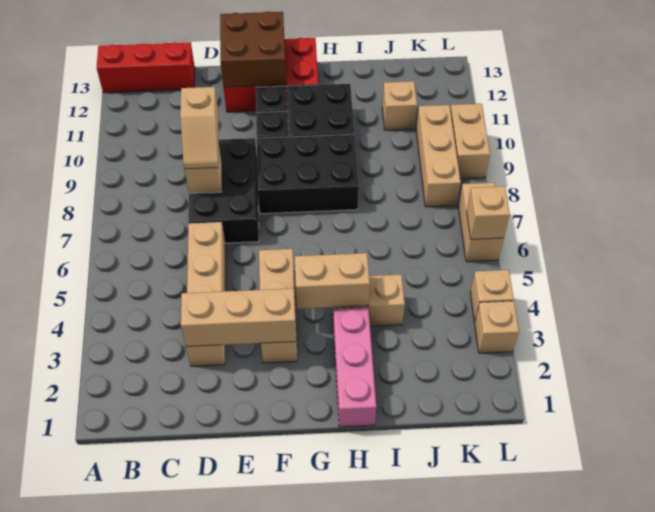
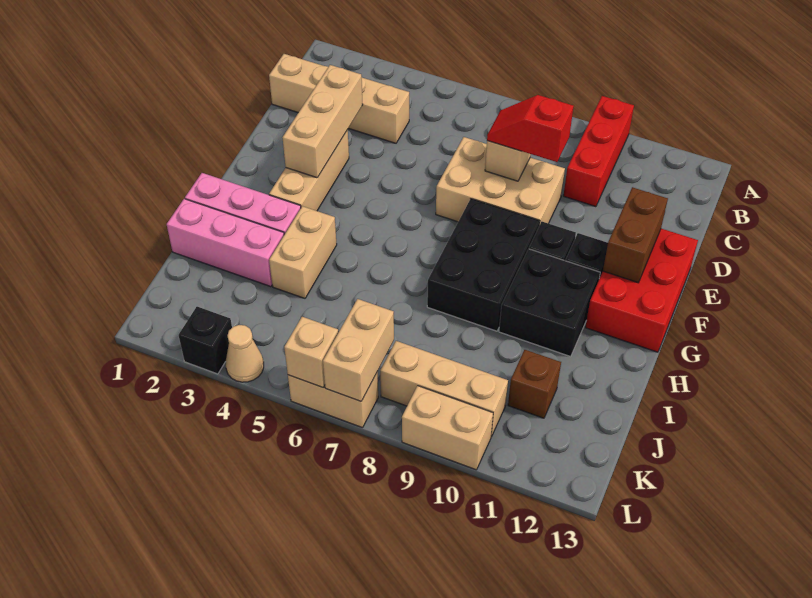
red brick A13:C13 level 1 -> red brick A10:C10 level 1
tan brick D3:D6 level 1 -> tan brick C1:C4 level 1
black brick D7:E9 level 1 -> tan brick D7:E9 level 1
tan slope D8:D9 level 3 top 9 -> red slope D8:D9 level 3 top 9
brown brick E12:F13 level 2 -> brown brick E12:F12 level 2
tan brick F3:F5 level 1 -> tan brick E3:G3 level 1
tan brick G4:H4 level 2 -> tan brick K7:L7 level 2
none -> pink brick I1:I3 level 1
tan brick J11 level 1 -> brown brick J11 level 1
tan brick L3 level 1 -> black brick L3 level 1
tan brick L4 level 1 -> tan cone L4 level 1

